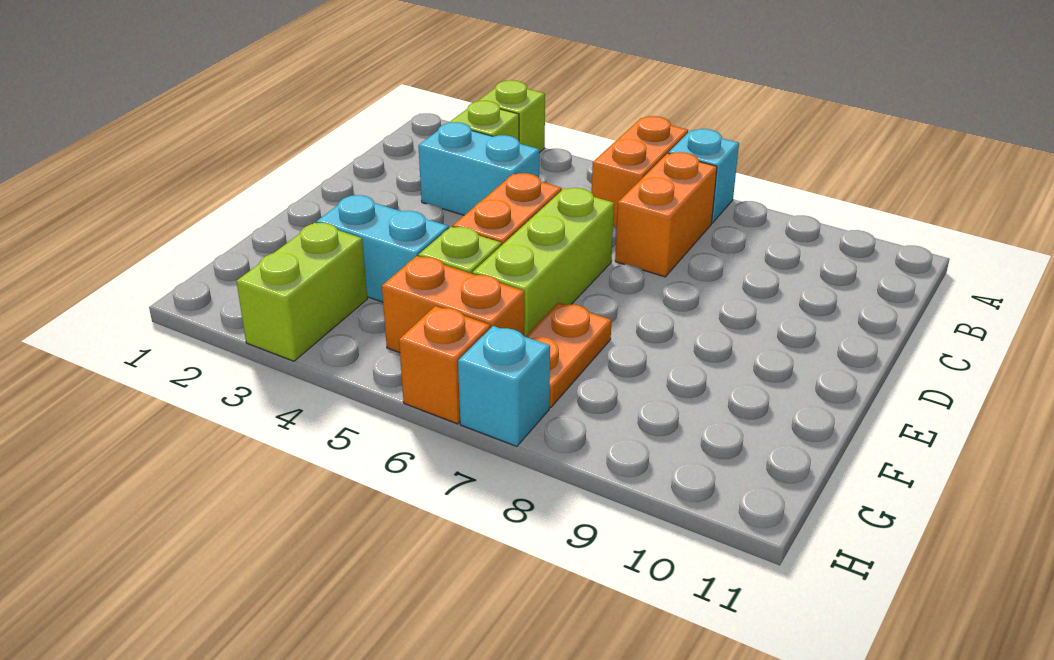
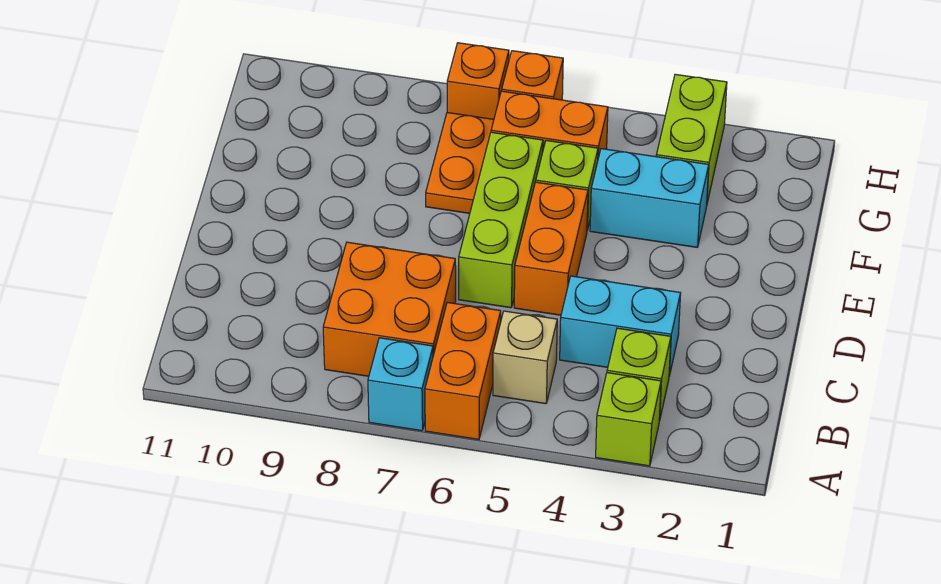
none -> tan brick B5 level 1
orange brick B7:C7 level 1 -> orange brick B7:C8 level 1
cyan brick H7 level 1 -> orange brick H7 level 1

